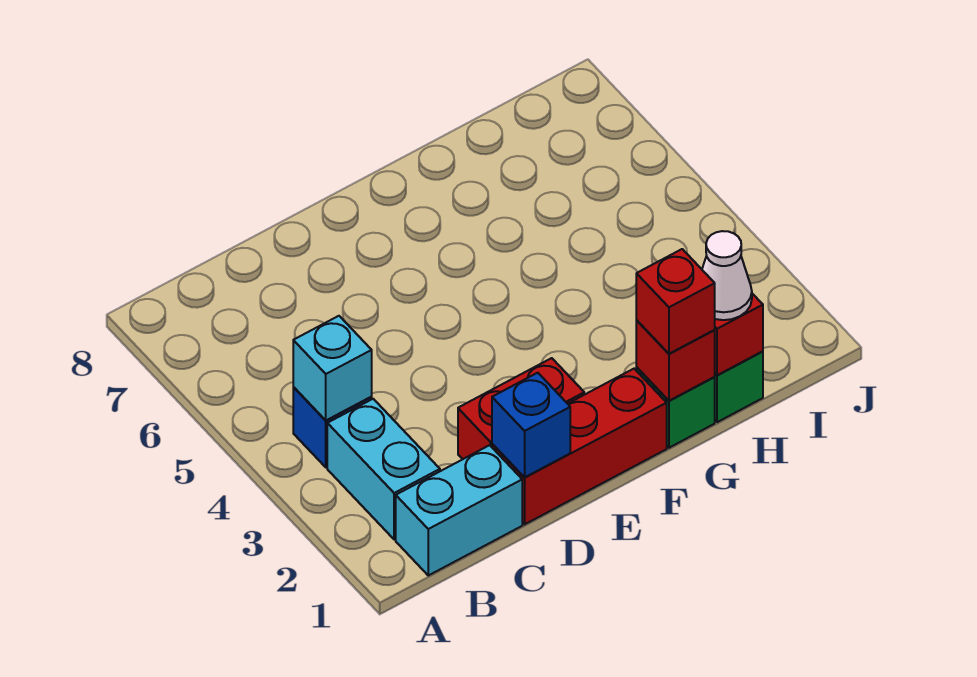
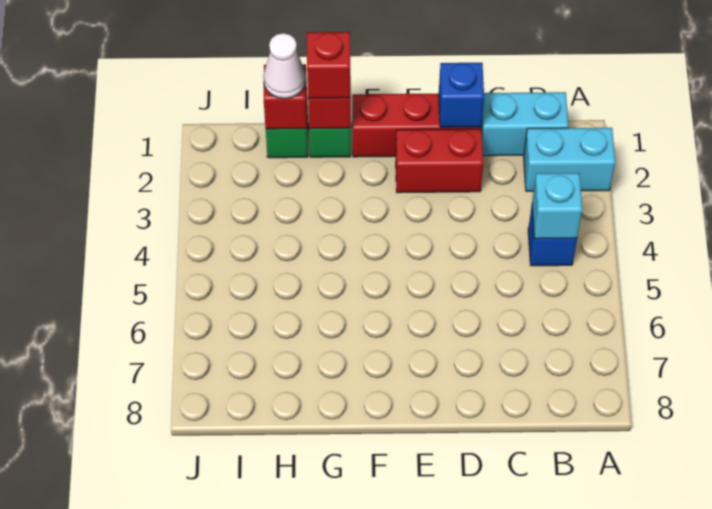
cyan brick B2:B3 level 1 -> cyan brick A2:B2 level 1

